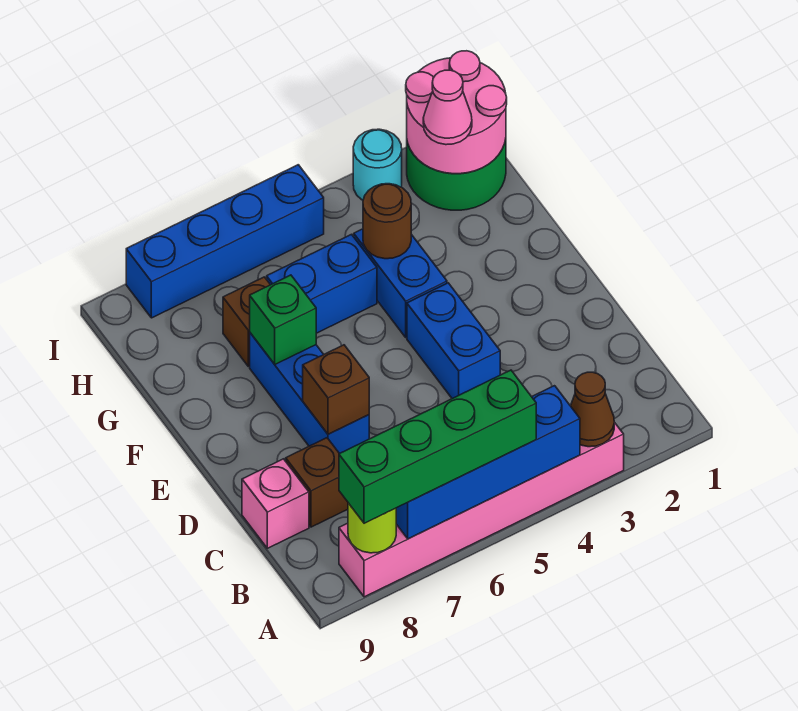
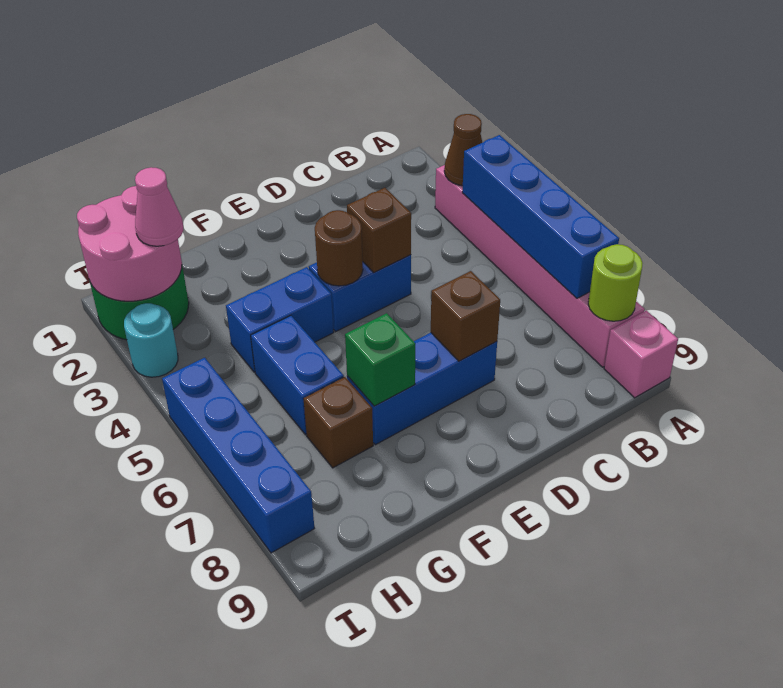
green brick A5:A8 level 3 -> none
brown brick C8 level 1 -> brown brick D4 level 2
pink brick C9 level 1 -> pink brick A9 level 1
brown round brick G4 level 2 -> brown round brick E4 level 2

